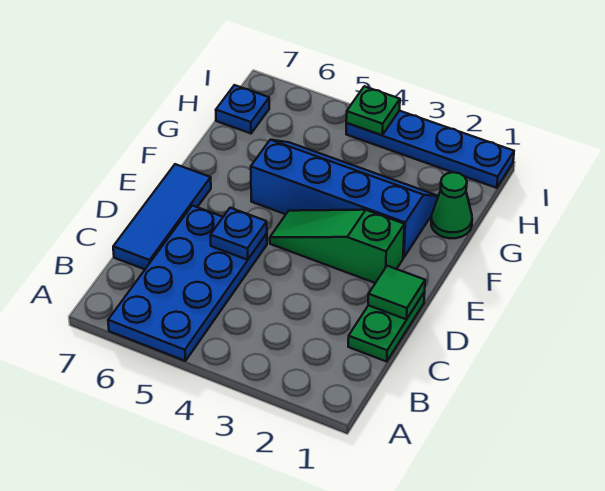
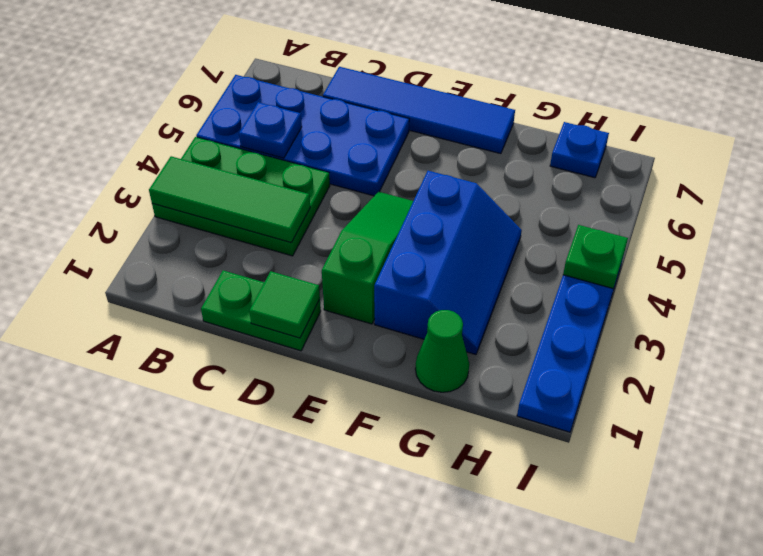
none -> green plate A3:C4 level 1
none -> green tile A3:C3 level 2
blue tile C7:E7 level 1 -> blue tile C7:F7 level 1
blue plate D5 level 2 -> blue plate B5 level 2
blue slope F2:G5 level 1 top F -> blue slope F2:G4 level 1 top F

